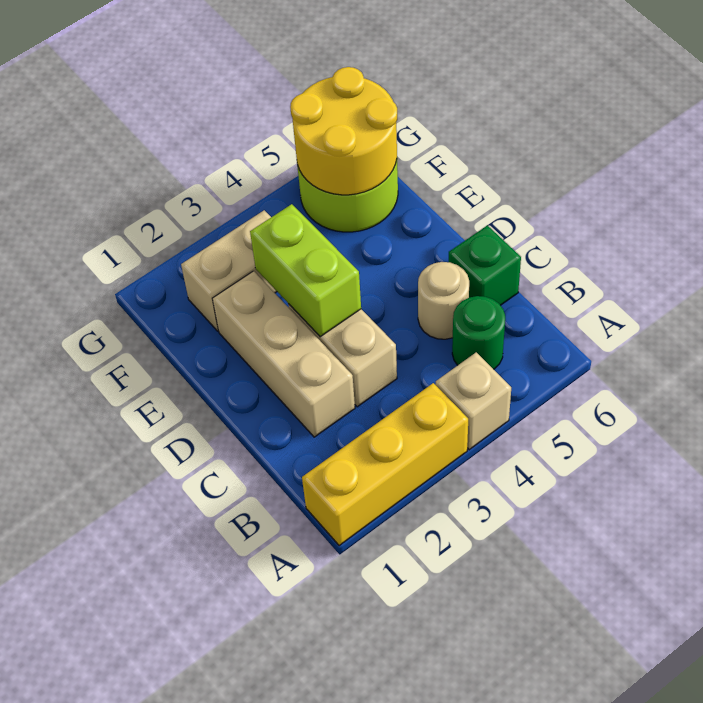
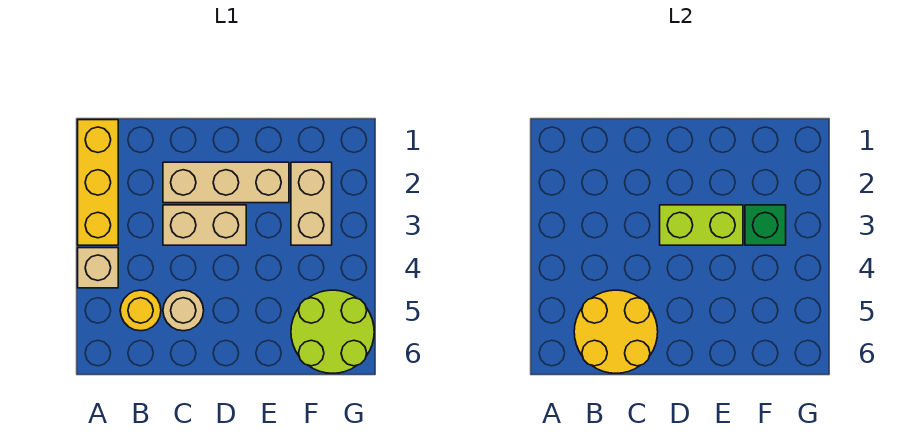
green round brick B5 level 1 -> yellow round brick B5 level 1
green brick C6 level 1 -> green brick F3 level 2
yellow round brick F5:G6 level 2 -> yellow round brick B5:C6 level 2

